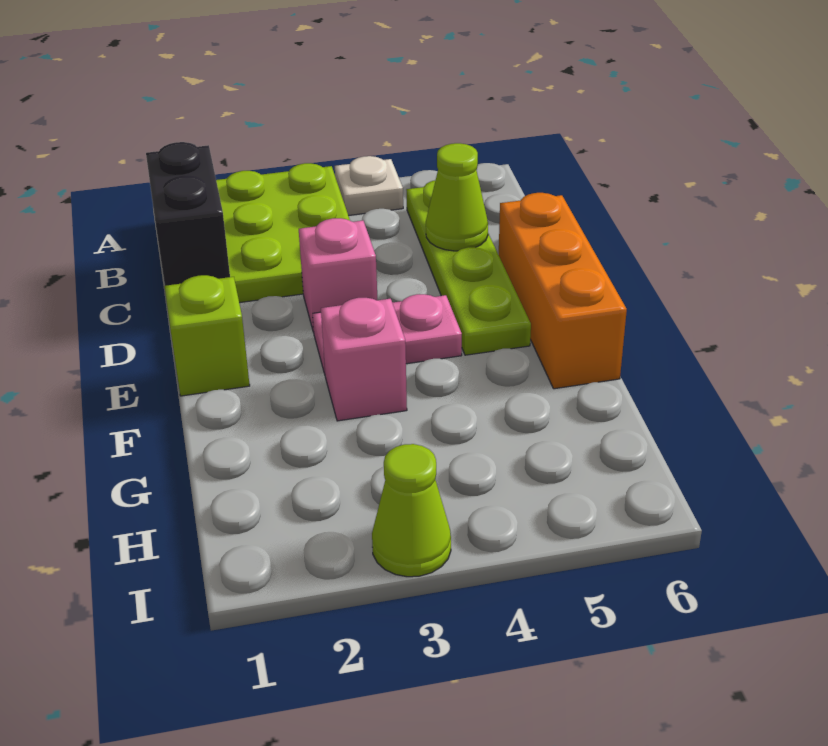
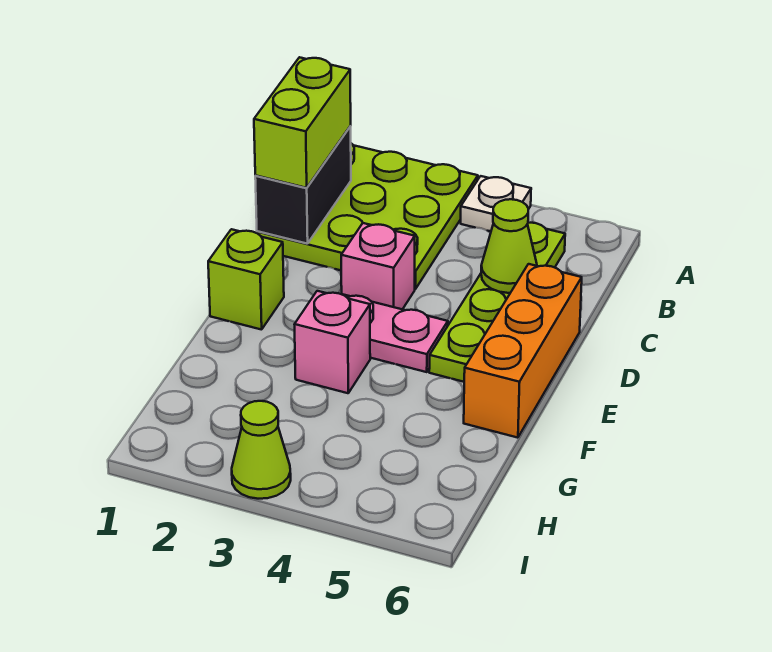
none -> lime brick B1:C1 level 3

